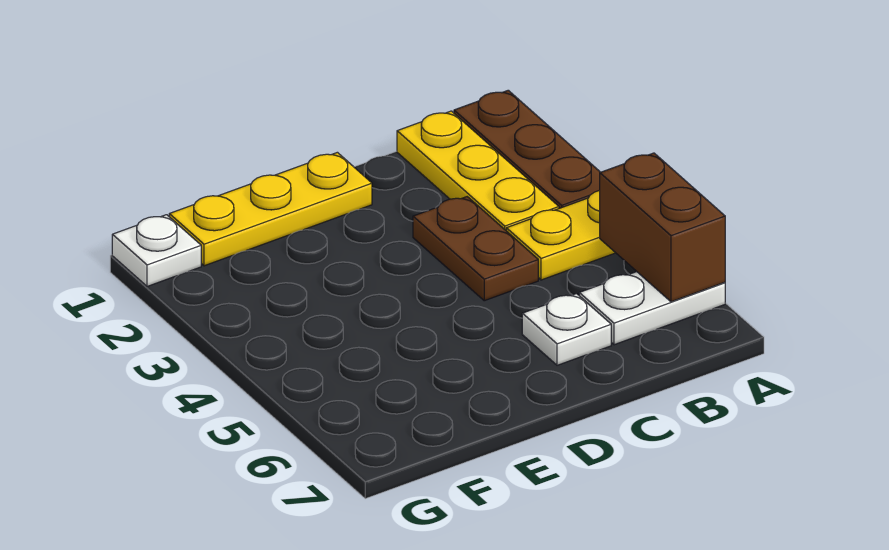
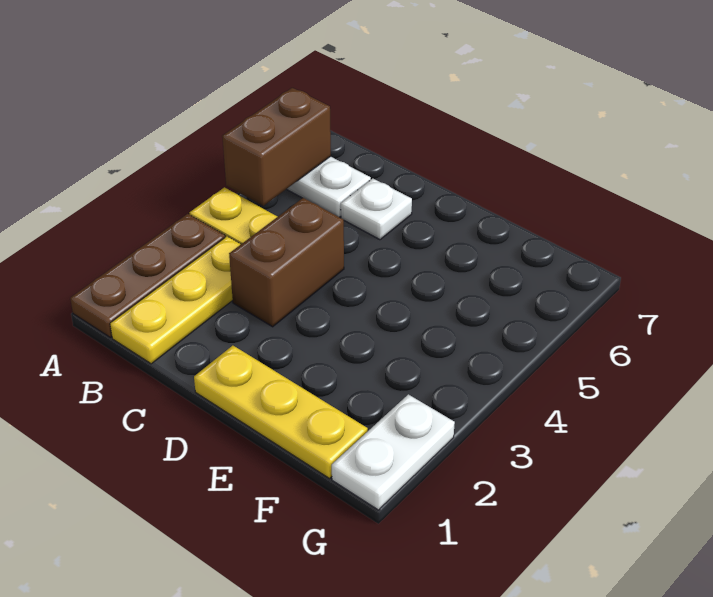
brown plate C3:C4 level 1 -> brown brick C3:C4 level 1
white plate G1 level 1 -> white plate G1:G2 level 1

